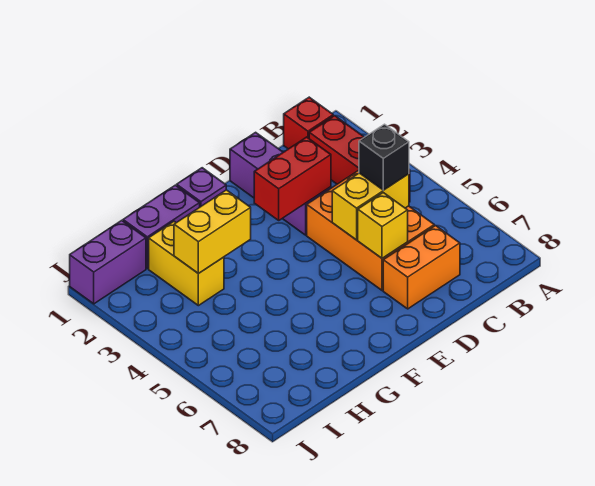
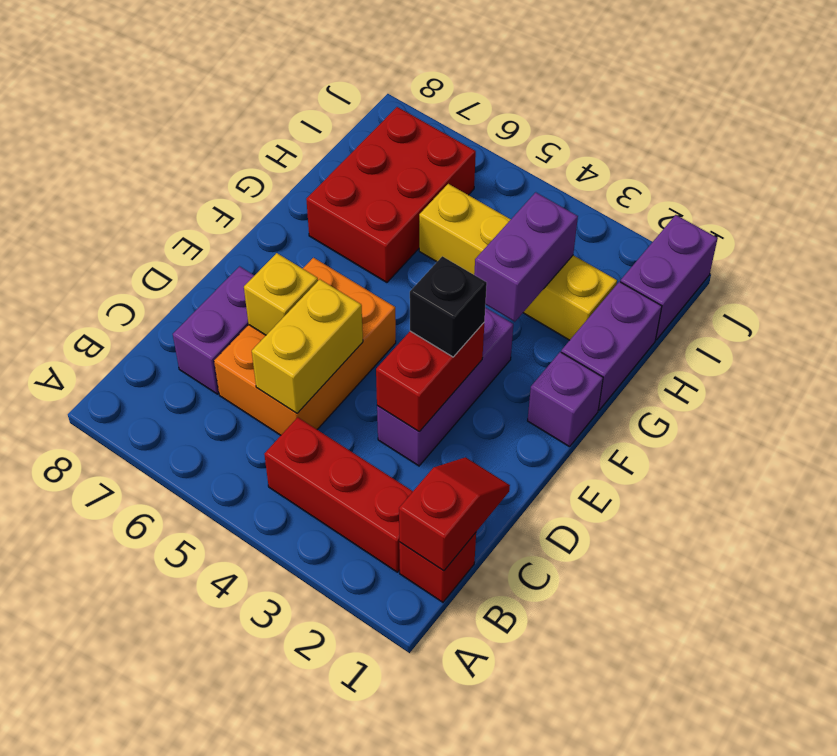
none -> red slope B1:C1 level 2 top B
orange brick C4:D6 level 1 -> orange brick C5:E6 level 1
black brick C5 level 3 -> black brick E3 level 3
orange brick C7:D7 level 1 -> purple brick C7:D7 level 1
purple brick D1:D3 level 1 -> purple brick D3:F3 level 1
yellow brick G3:H3 level 2 -> purple brick G3:H3 level 2
none -> red brick G6:I7 level 1
yellow brick H2:H3 level 1 -> yellow brick H2:H5 level 1

